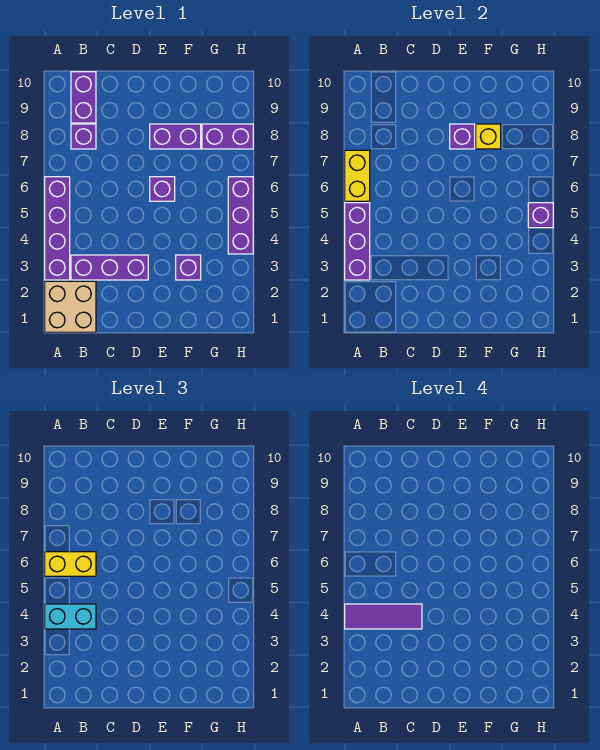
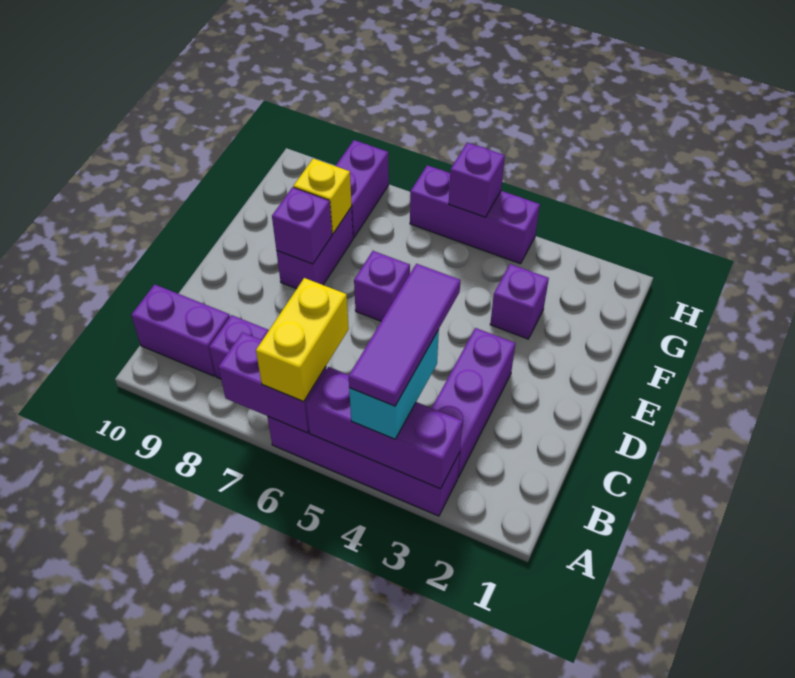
tan brick A1:B2 level 1 -> none
yellow brick A6:A7 level 2 -> purple brick A6:A7 level 2

